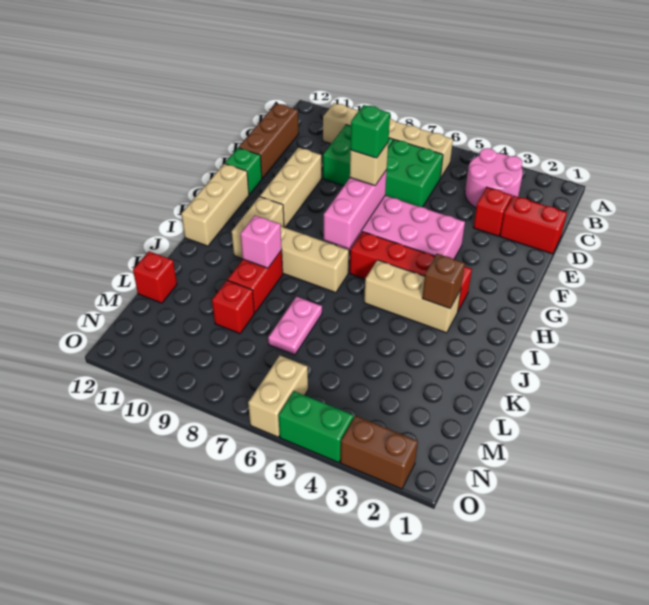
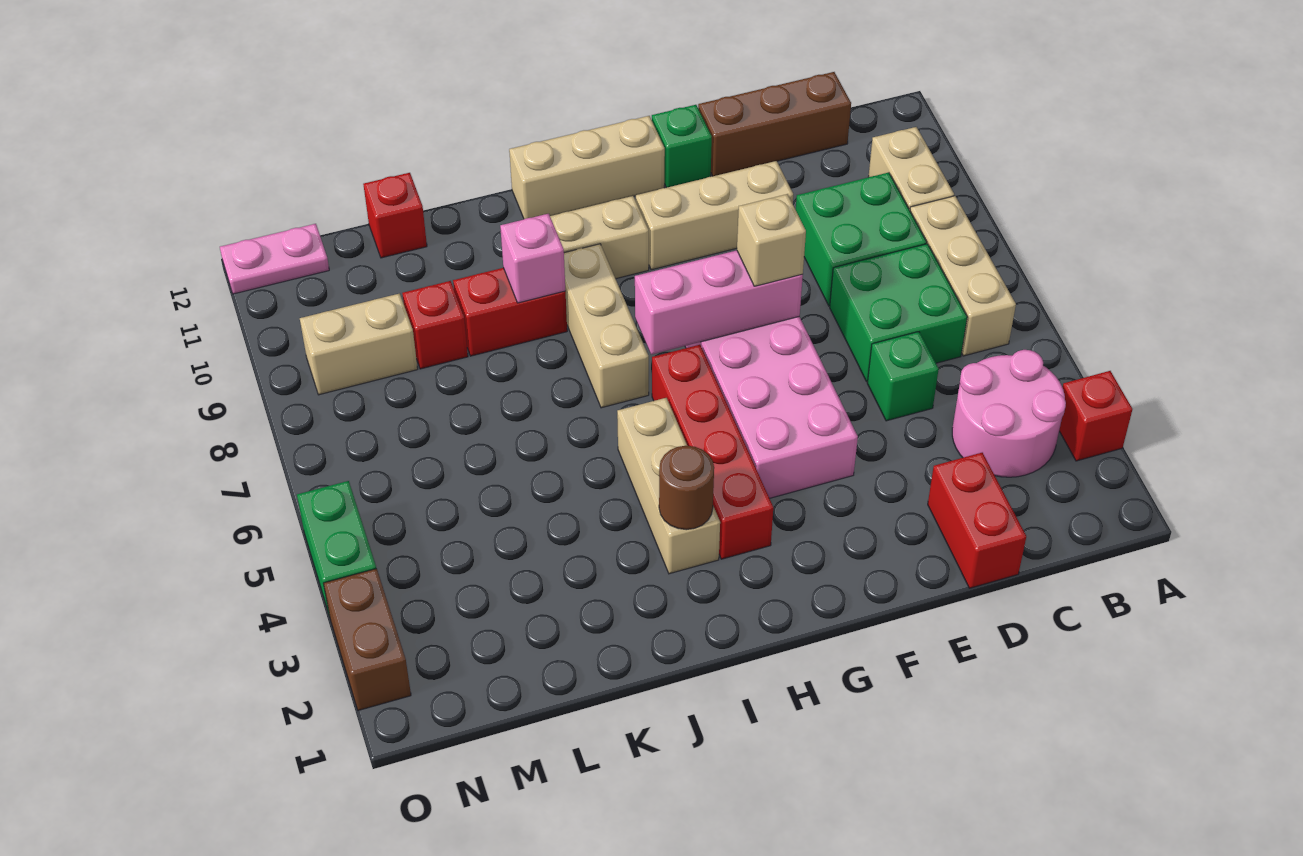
red brick D3 level 1 -> red brick A3 level 1
green brick F7 level 4 -> green brick D5 level 1
brown brick I3 level 2 -> brown round brick I3 level 2
pink plate K7:L7 level 1 -> pink plate N12:O12 level 1
tan brick N6:O6 level 1 -> tan brick M9:N9 level 1

